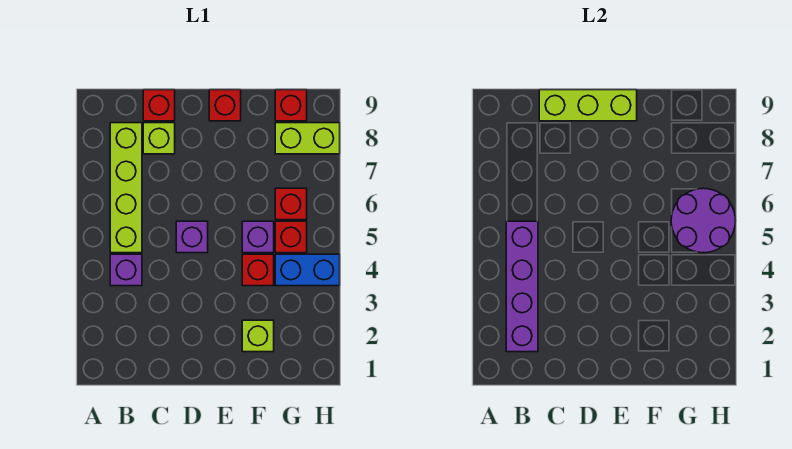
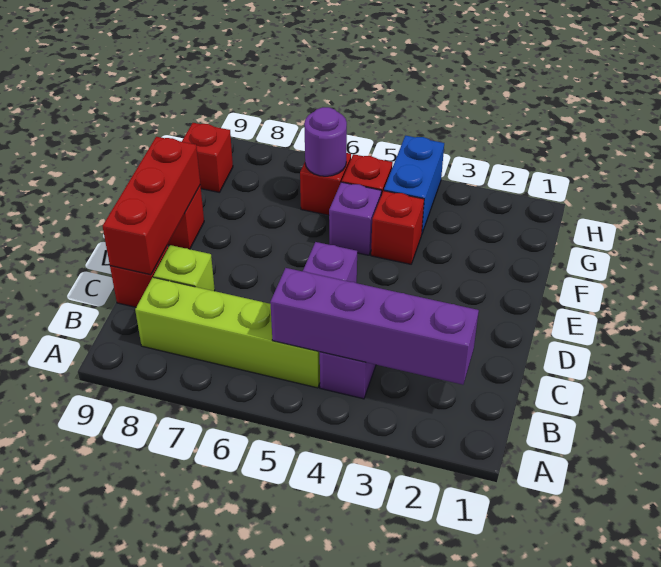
lime brick C9:E9 level 2 -> red brick C9:E9 level 2
lime brick F2 level 1 -> none
purple round brick G5:H6 level 2 -> purple round brick G6 level 2
lime brick G8:H8 level 1 -> none

